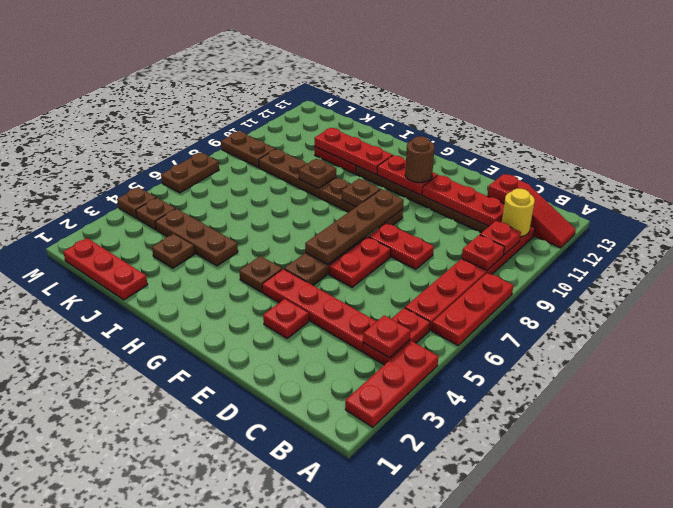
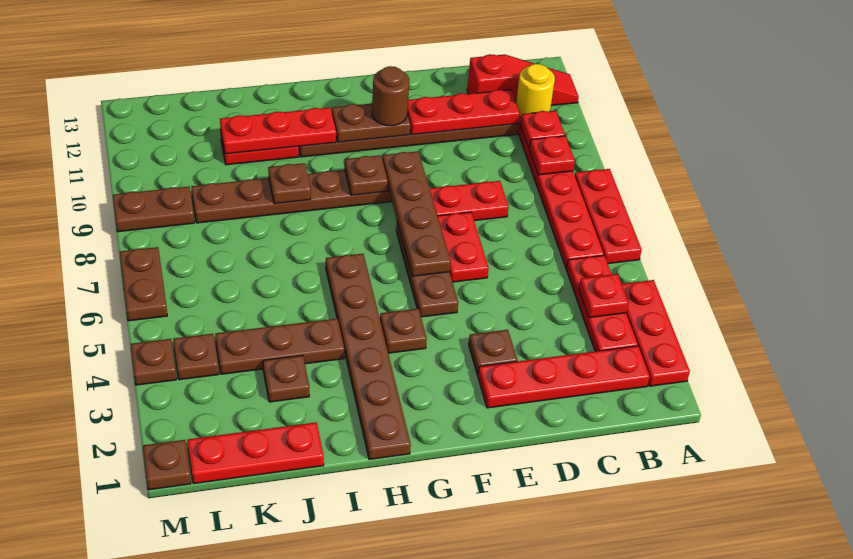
red plate B4:B5 level 1 -> red plate B3:B5 level 1
red plate C4:F4 level 1 -> red plate B2:E2 level 1
red plate E3 level 1 -> brown plate E3 level 1
red plate F11:G11 level 2 -> brown plate F11:G11 level 2
none -> brown plate H1:H6 level 1
none -> brown plate M1 level 1

